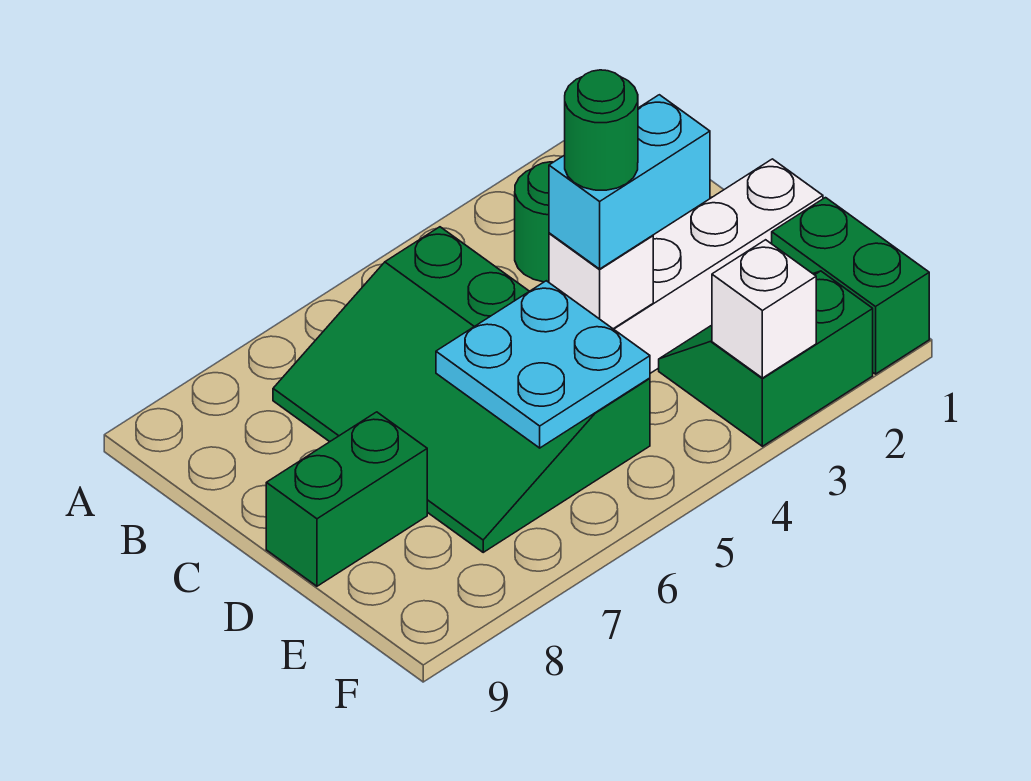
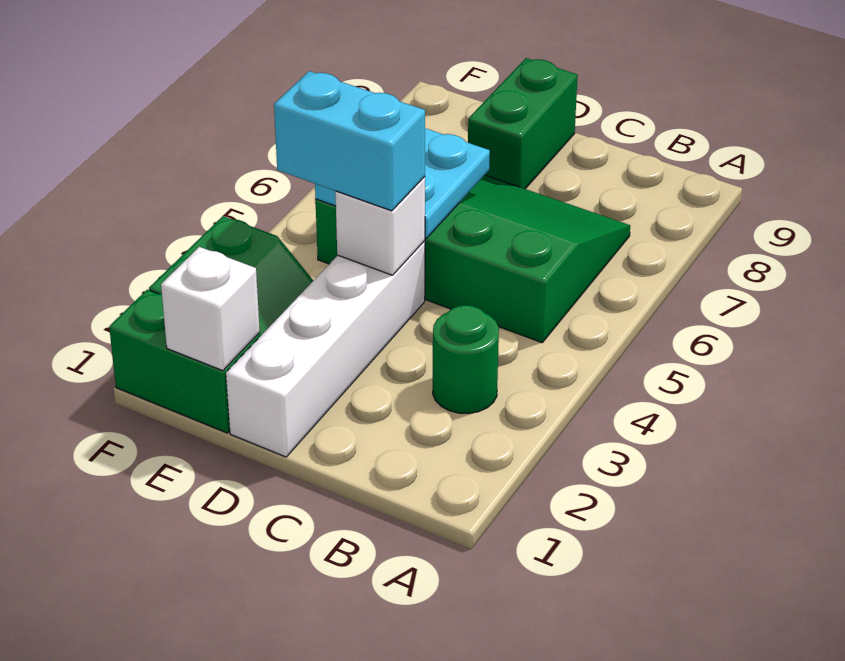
cyan brick D3:D4 level 3 -> cyan brick D4:E4 level 3
green round brick D4 level 4 -> none
white brick F3 level 2 -> white brick E1 level 2

